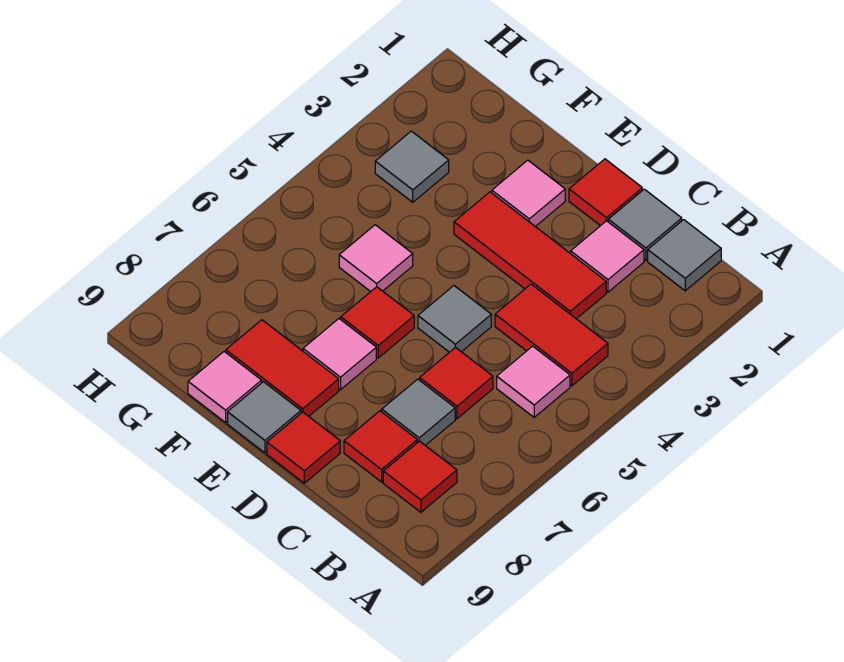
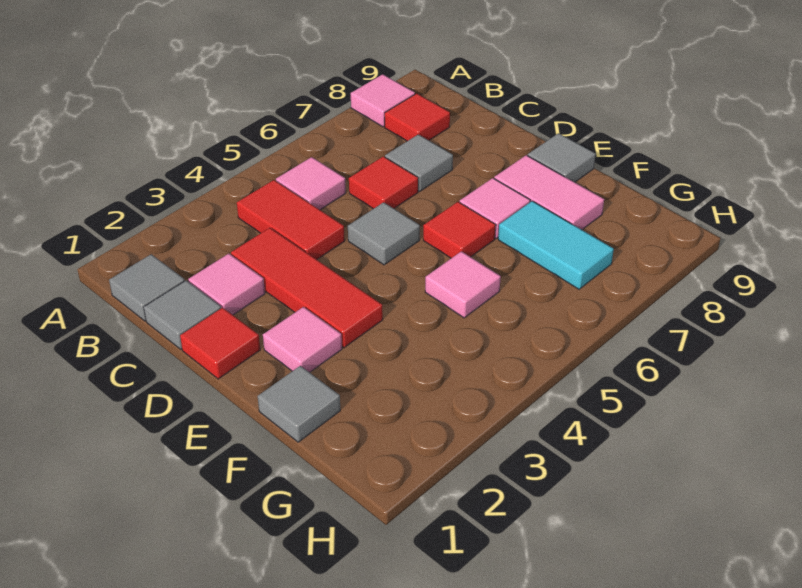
red tile C8 level 1 -> none
red tile D9 level 1 -> none
red tile E8:F8 level 1 -> pink tile E8:F8 level 1
none -> cyan tile F7:G7 level 1
pink tile F9 level 1 -> pink tile A8 level 1
grey tile G3 level 1 -> grey tile F1 level 1

